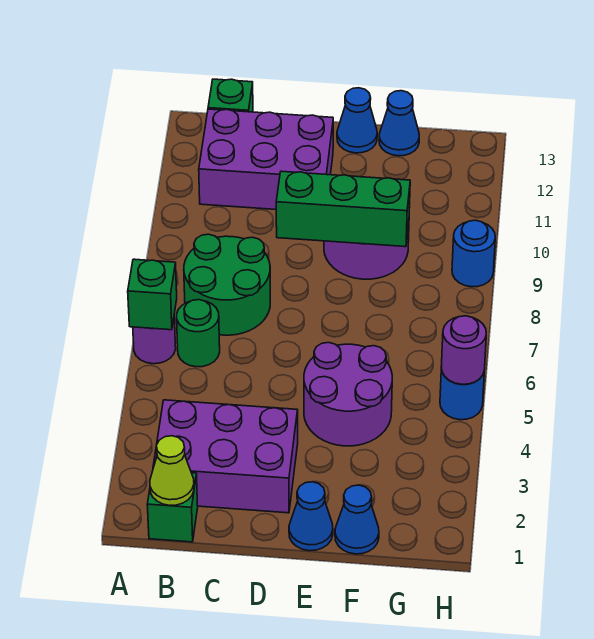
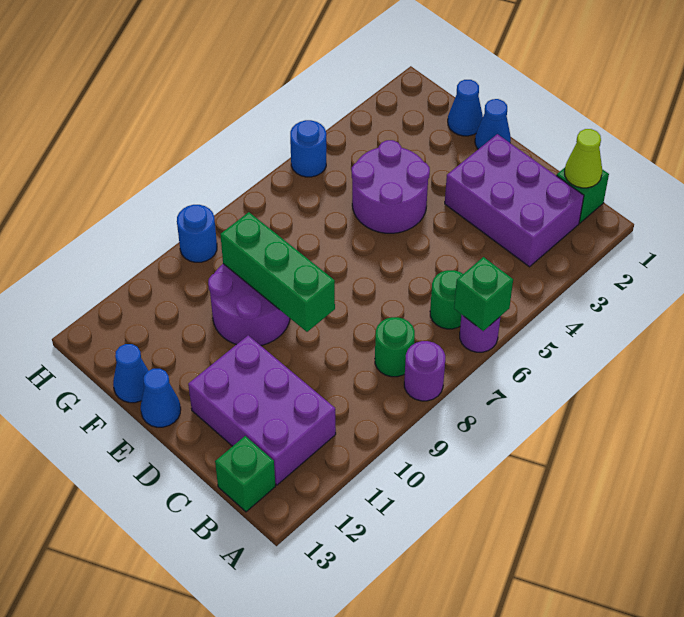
green round brick B7:C8 level 1 -> green round brick B8 level 1
purple round brick H5 level 2 -> purple round brick A8 level 1

